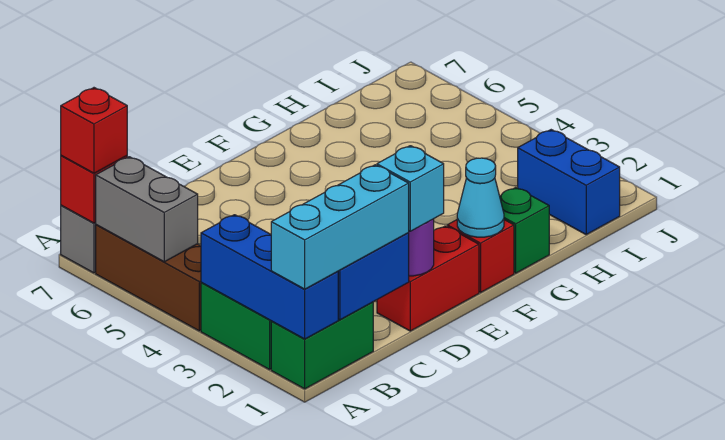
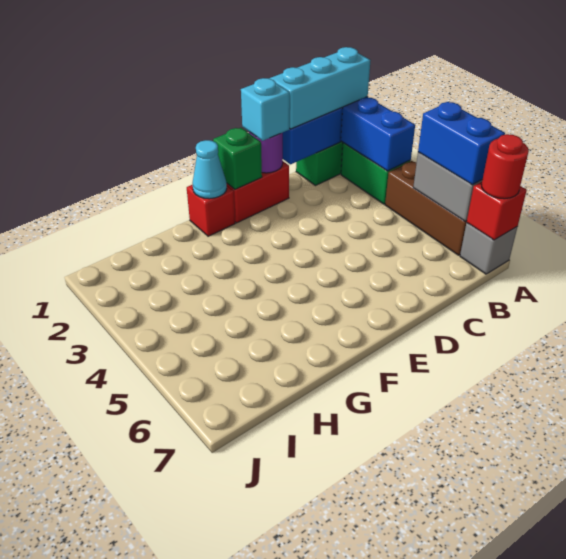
red brick A7 level 3 -> red round brick A7 level 3
green brick G1 level 1 -> green brick E1 level 2
blue brick I1:I2 level 1 -> blue brick A5:A6 level 3

